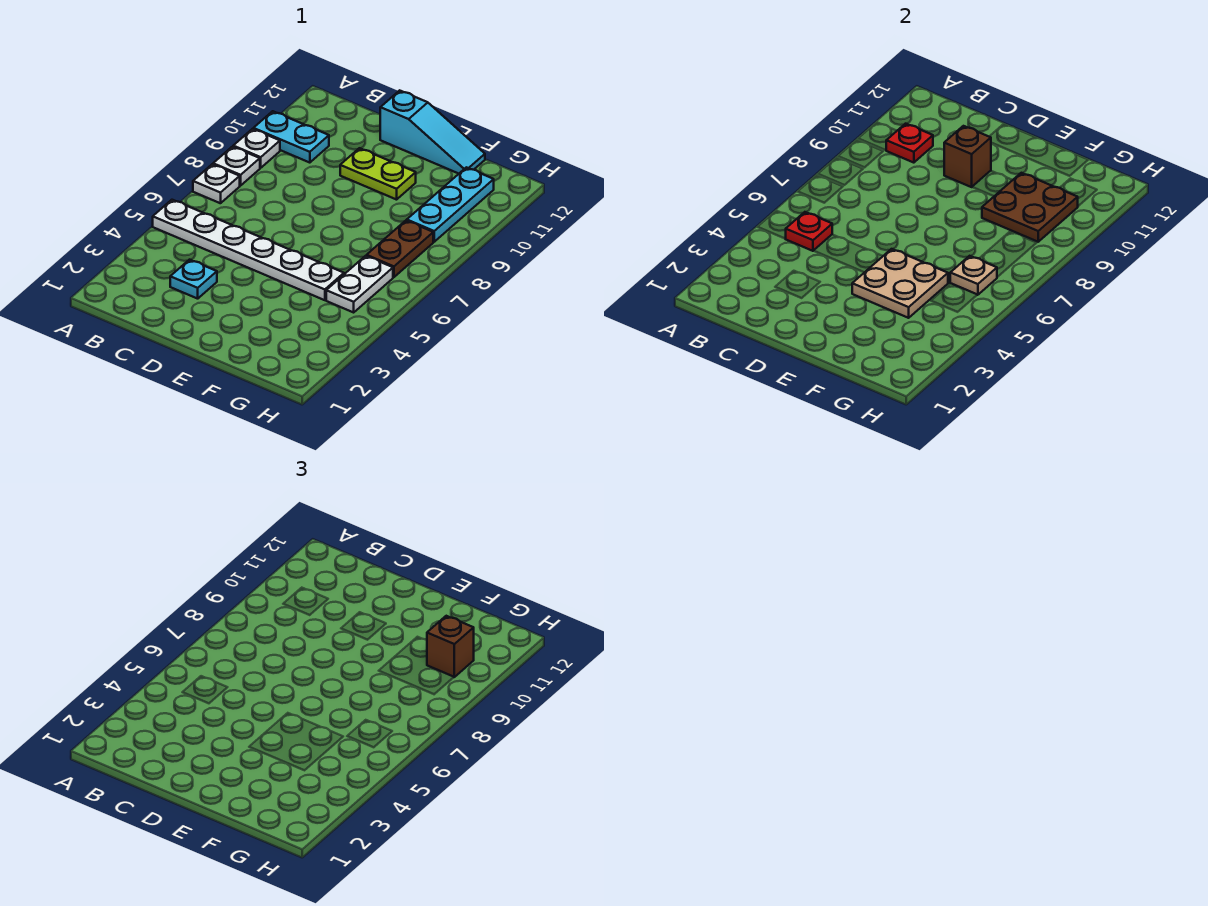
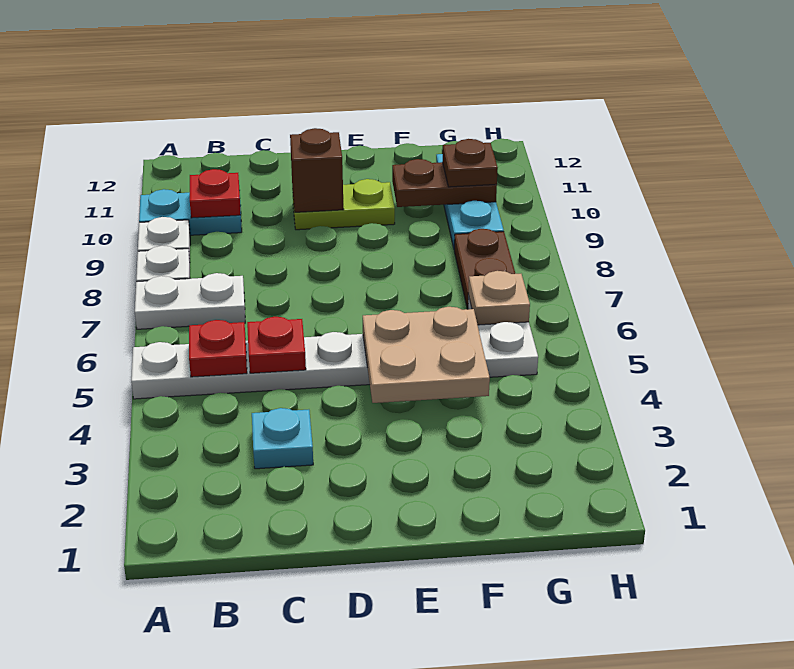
white plate A7 level 1 -> white plate A7:B7 level 1
none -> red plate C5 level 2
cyan slope D12:F12 level 1 top D -> none
brown plate F9:G10 level 2 -> brown plate F10:G10 level 2
brown brick G10 level 3 -> brown plate G10 level 3

